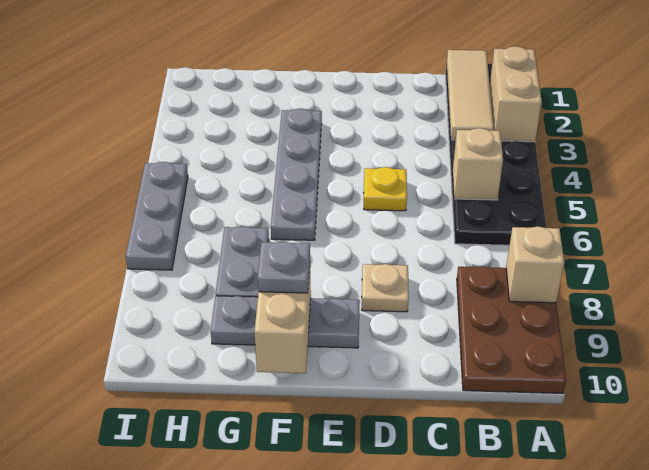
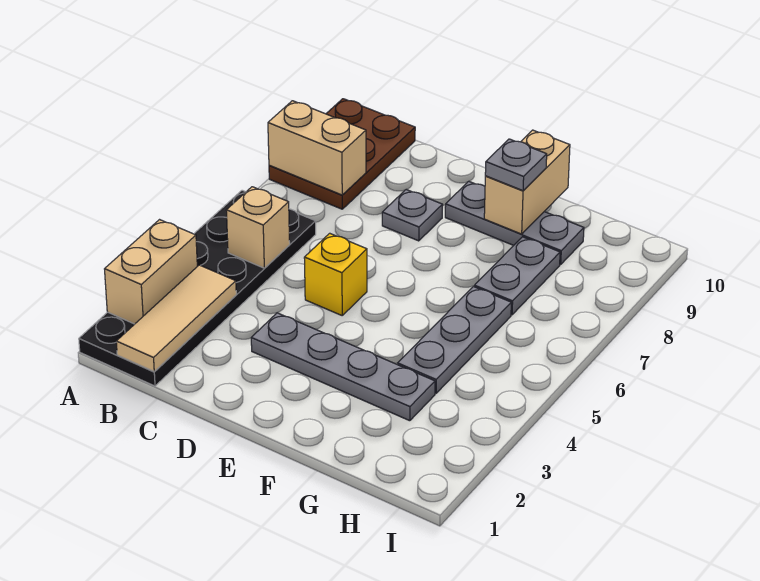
tan brick A8 level 2 -> tan brick A8:B8 level 2
yellow plate D5 level 1 -> yellow brick D5 level 1
tan plate D8 level 1 -> grey plate D8 level 1
grey plate F3:F6 level 1 -> grey plate D3:G3 level 1
grey plate I5:I7 level 1 -> grey plate G4:G6 level 1

